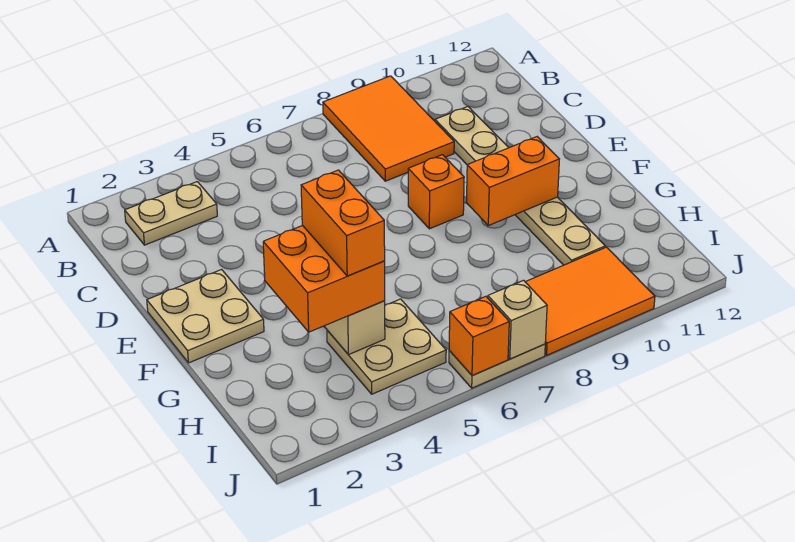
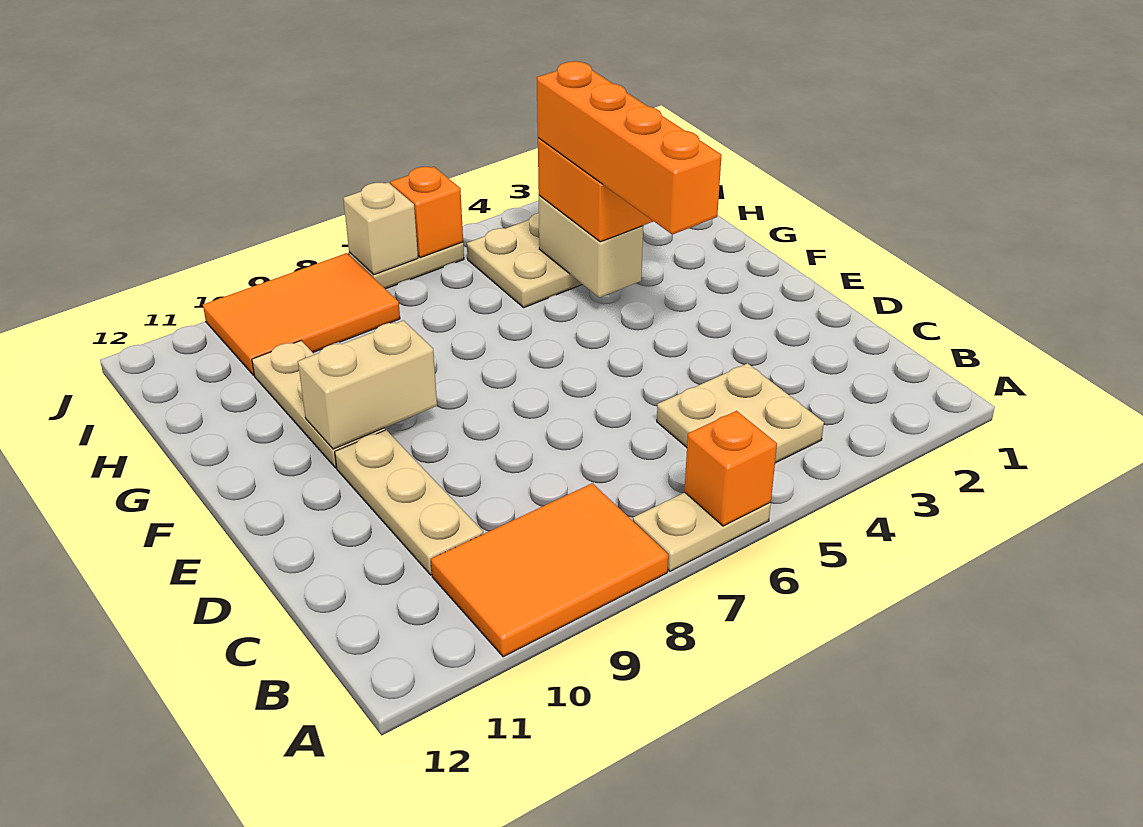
orange tile A8:C9 level 1 -> orange tile A8:B10 level 1
tan plate B2:B3 level 1 -> tan plate A6:A7 level 1
tan plate E1:F2 level 1 -> tan plate B4:C5 level 1
orange brick E8 level 1 -> orange brick A6 level 2
orange brick F9:F10 level 2 -> tan brick F9:F10 level 2
orange brick G4:H4 level 4 -> orange brick E4:H4 level 4

